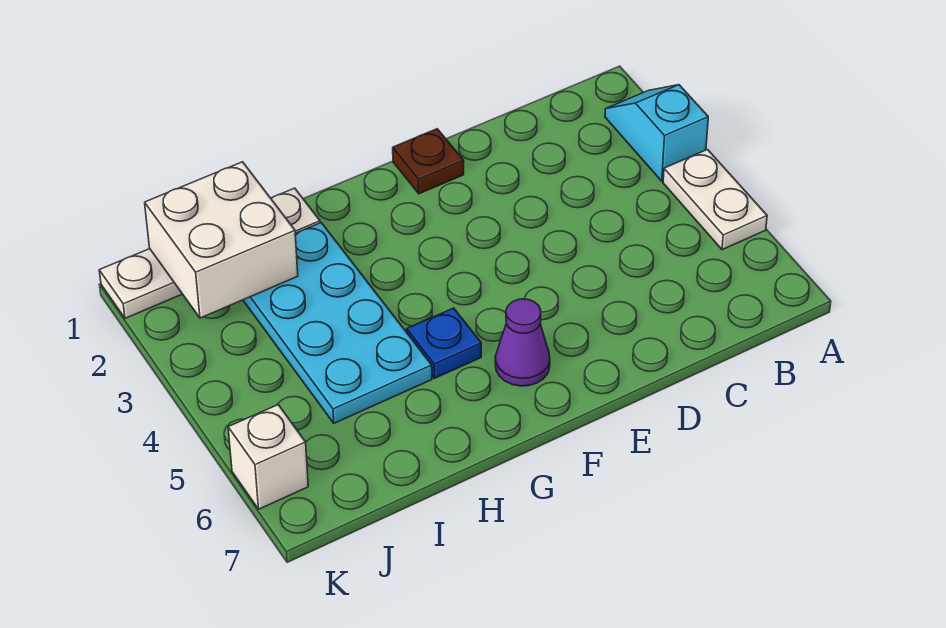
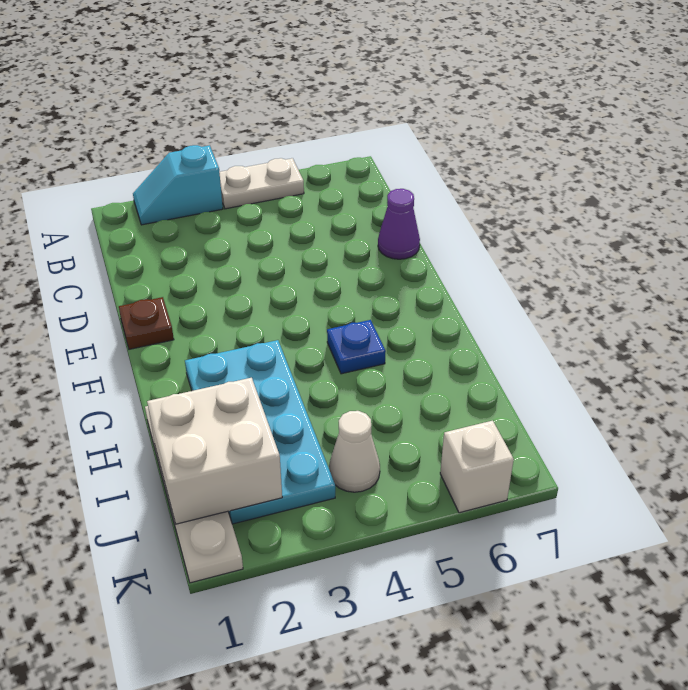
purple cone F6 level 1 -> purple cone D7 level 1
cyan plate H2:I5 level 1 -> cyan plate G2:J3 level 1
none -> white cone J4 level 1

